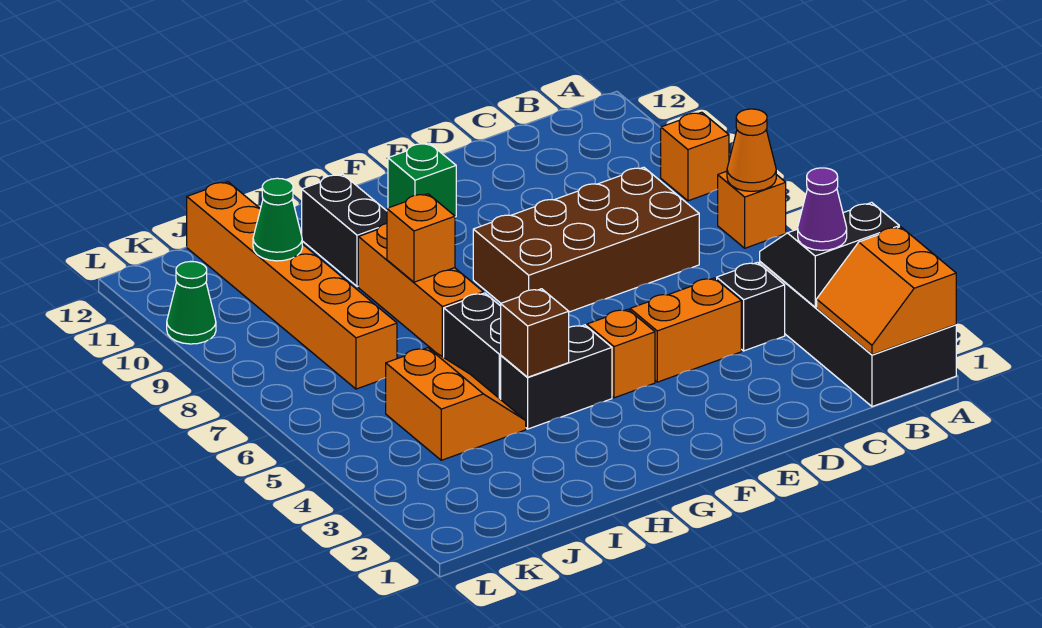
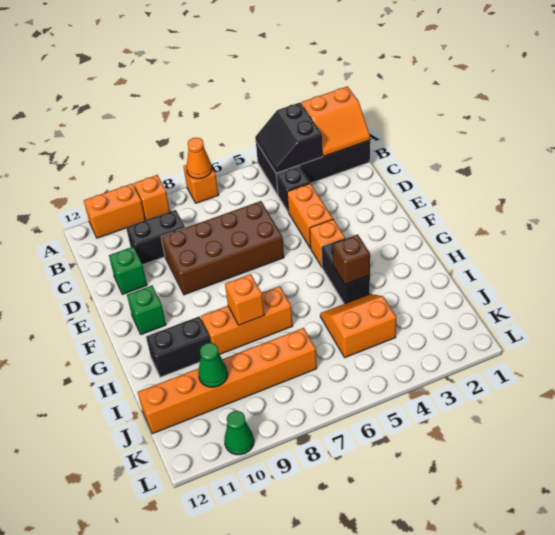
none -> orange brick A10:A11 level 1
purple cone B3 level 3 -> none
brown brick C7:F8 level 1 -> brown brick D6:E9 level 1
none -> green brick D11 level 1
black brick H5:H6 level 1 -> black brick C9:C10 level 1

